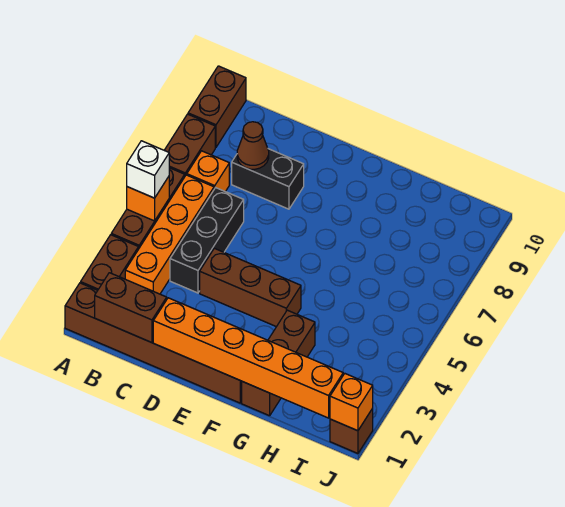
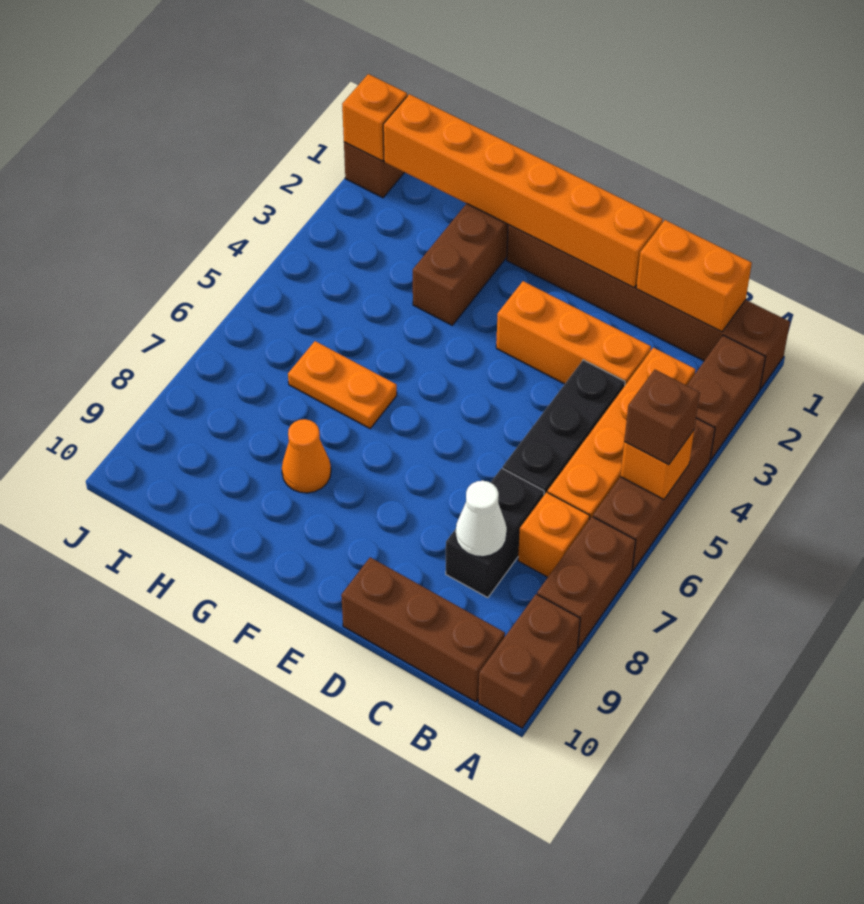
white brick A5 level 3 -> brown brick A5 level 3
brown brick B1:C1 level 2 -> orange brick B1:C1 level 2
none -> orange brick C3:E3 level 1
black brick C8:D8 level 1 -> black brick C7:C8 level 1
brown cone C8 level 2 -> white cone C8 level 2
brown brick D4:F4 level 1 -> brown brick B10:D10 level 1
none -> orange plate G6:H6 level 1
none -> orange cone G8 level 1

